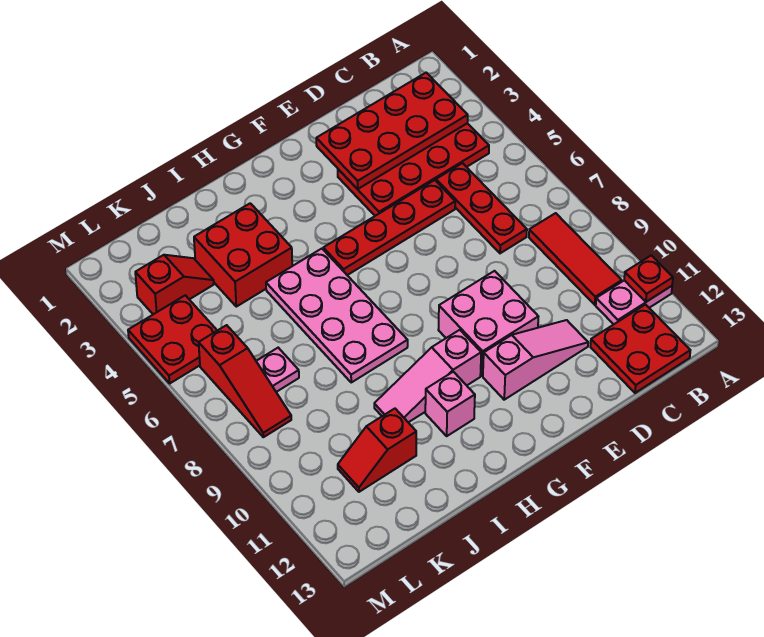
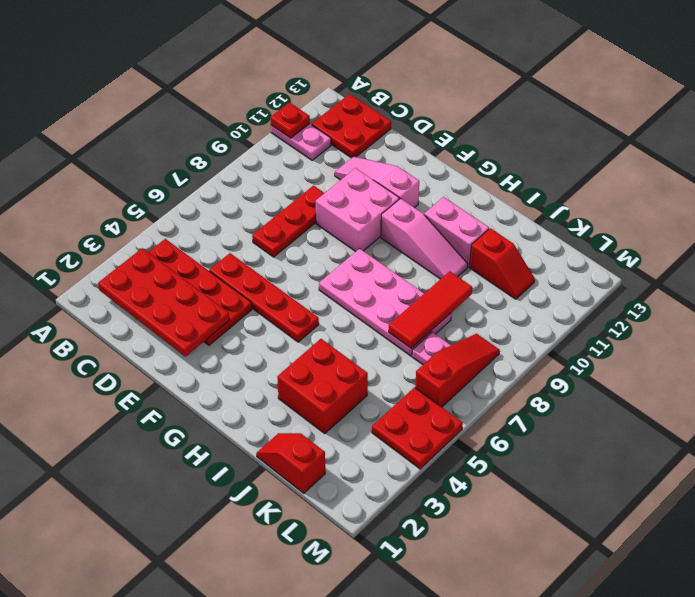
red tile B8:B10 level 1 -> red tile J7:J9 level 2
red plate C5:C7 level 1 -> red plate D7:D9 level 1
pink plate H5:I8 level 1 -> pink plate G7:J8 level 1
pink brick H11 level 1 -> pink brick H11:I11 level 1
red slope K3:L3 level 1 top L -> red slope J1:K1 level 1 top K

